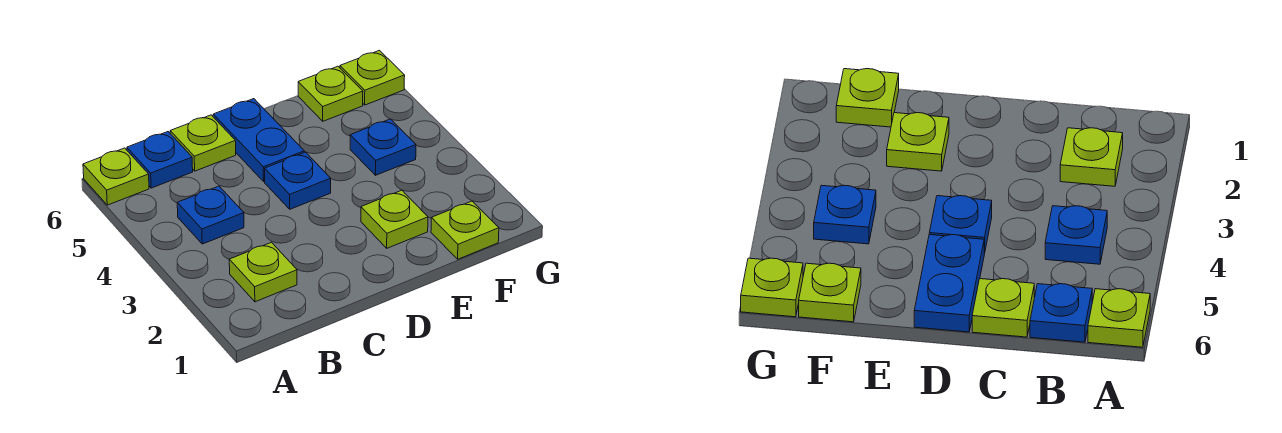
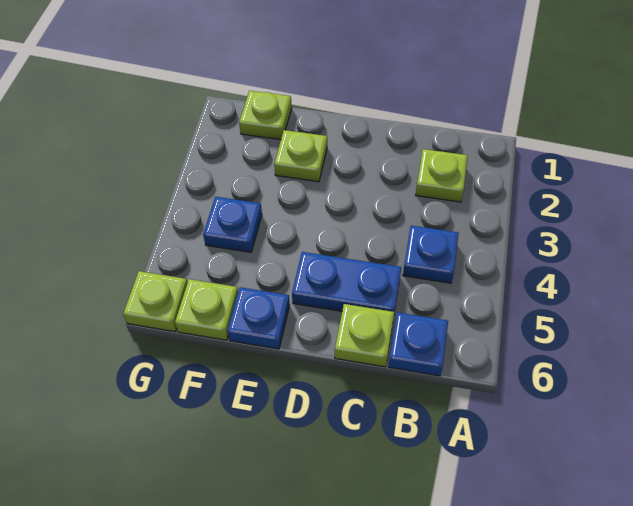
lime plate A6 level 1 -> none
blue plate D4 level 1 -> blue plate E6 level 1
blue plate D5:D6 level 1 -> blue plate C5:D5 level 1

